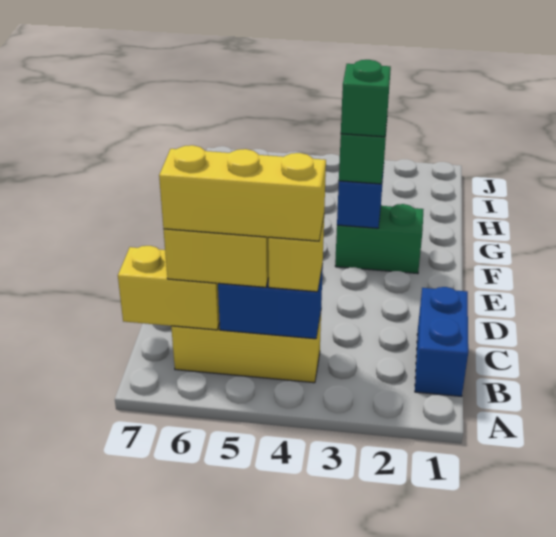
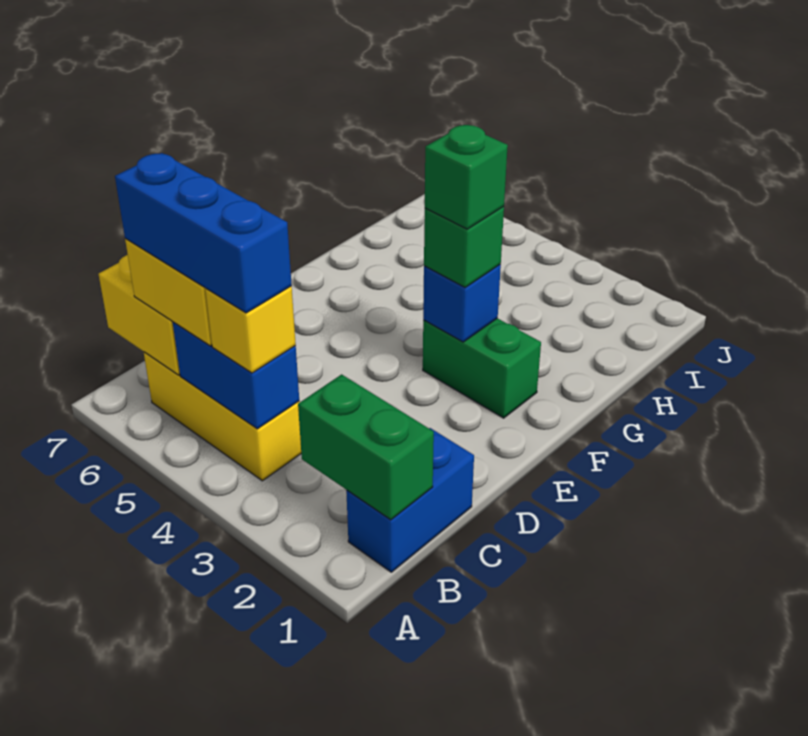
none -> green brick B1:B2 level 2
yellow brick B4:B6 level 4 -> blue brick B4:B6 level 4

